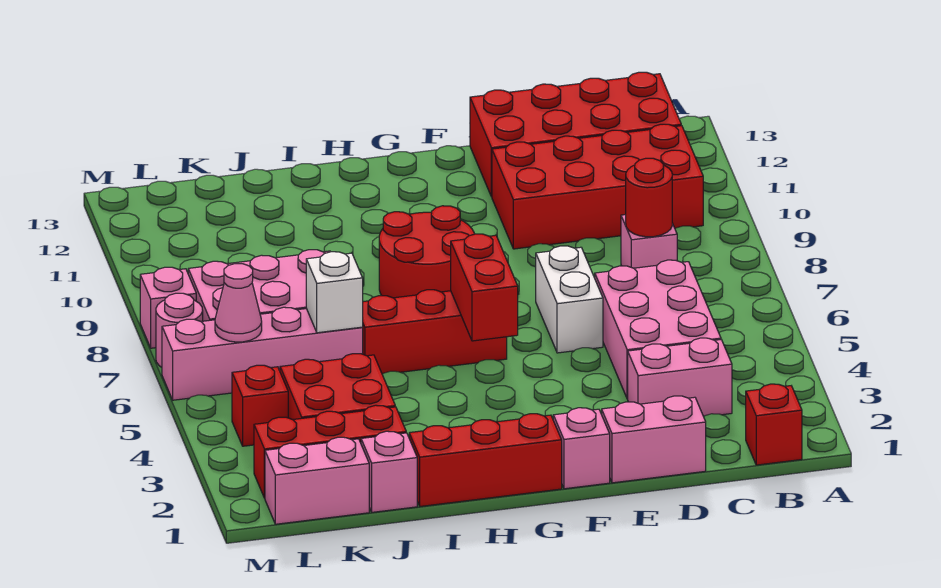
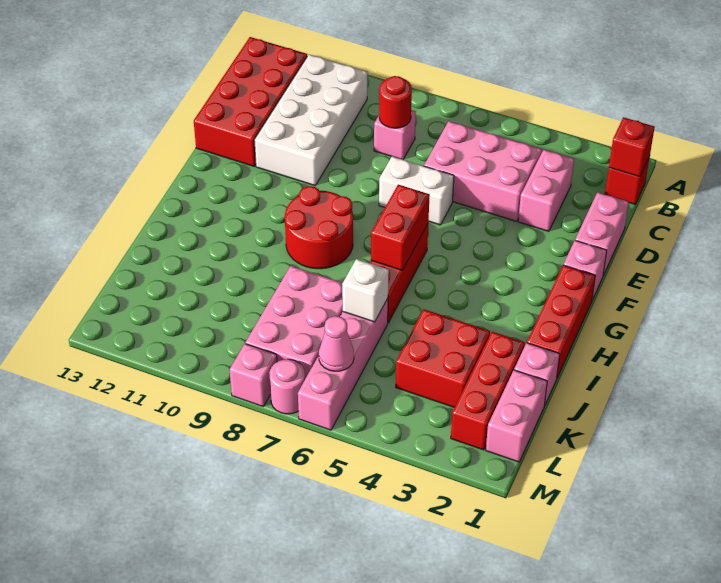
red brick B10:E11 level 1 -> white brick B10:E11 level 1
red brick G5:G6 level 2 -> red brick G6:H6 level 2
red brick L4 level 1 -> red brick B1 level 2

